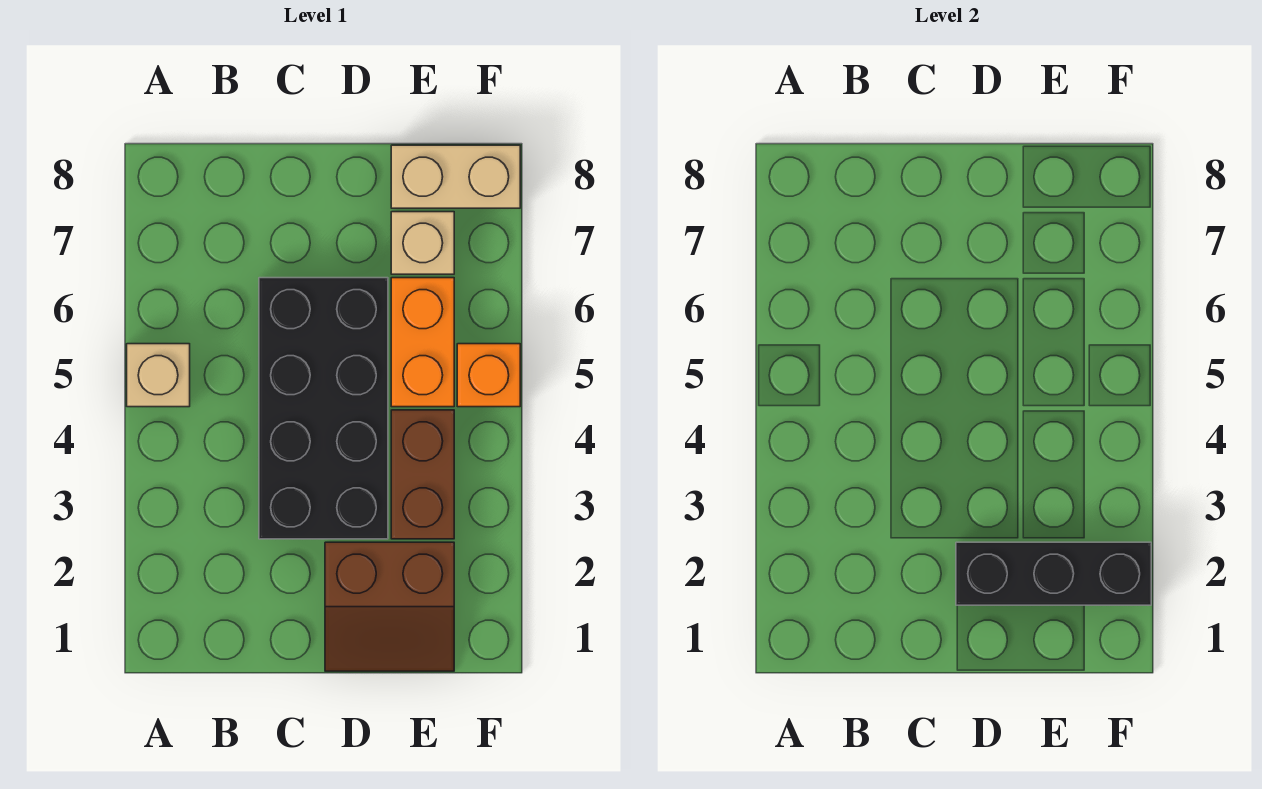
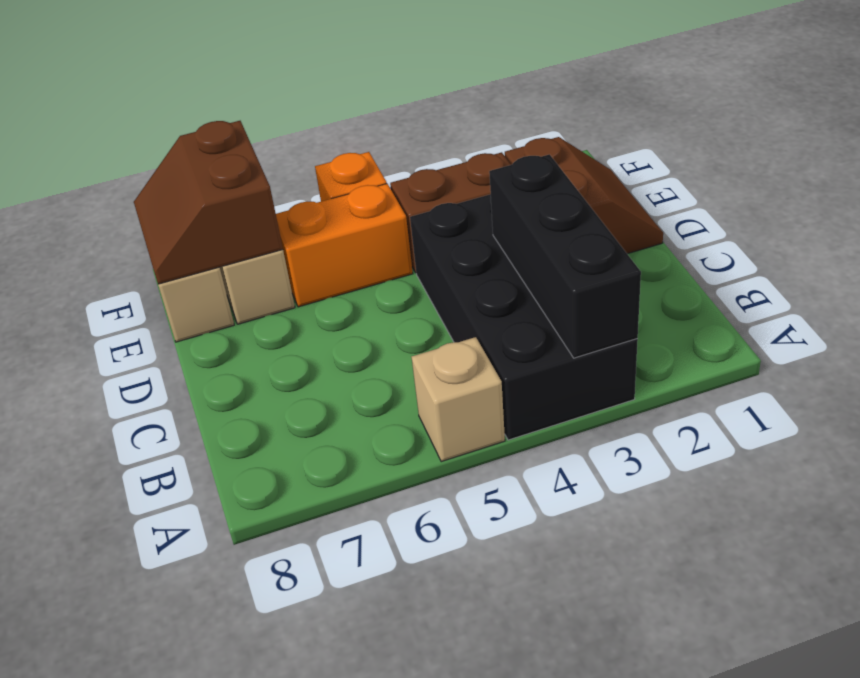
black brick C3:D6 level 1 -> black brick A3:D4 level 1
black brick D2:F2 level 2 -> black brick A3:C3 level 2
none -> brown slope E7:F8 level 2 top 7

